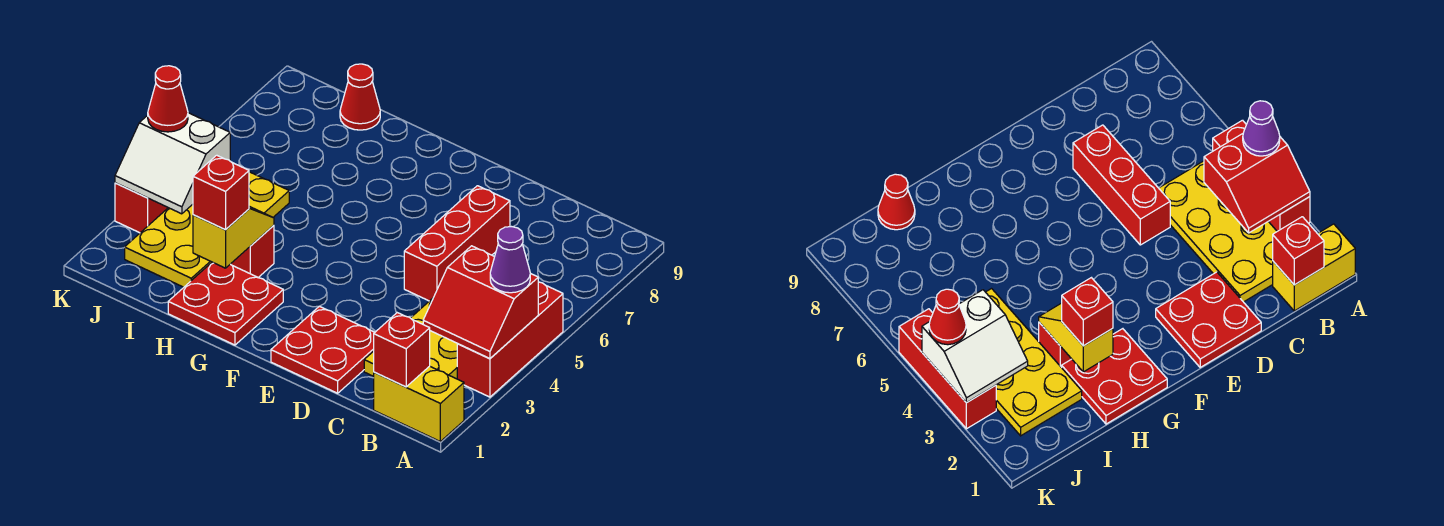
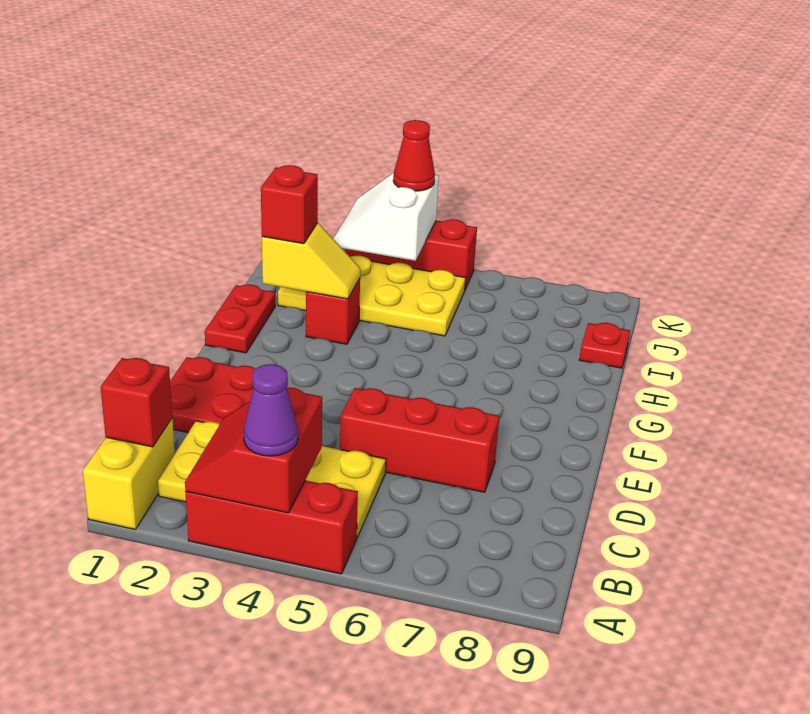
red plate G1:H2 level 1 -> red plate G1:H1 level 1
red cone I9 level 1 -> red plate I9 level 1

